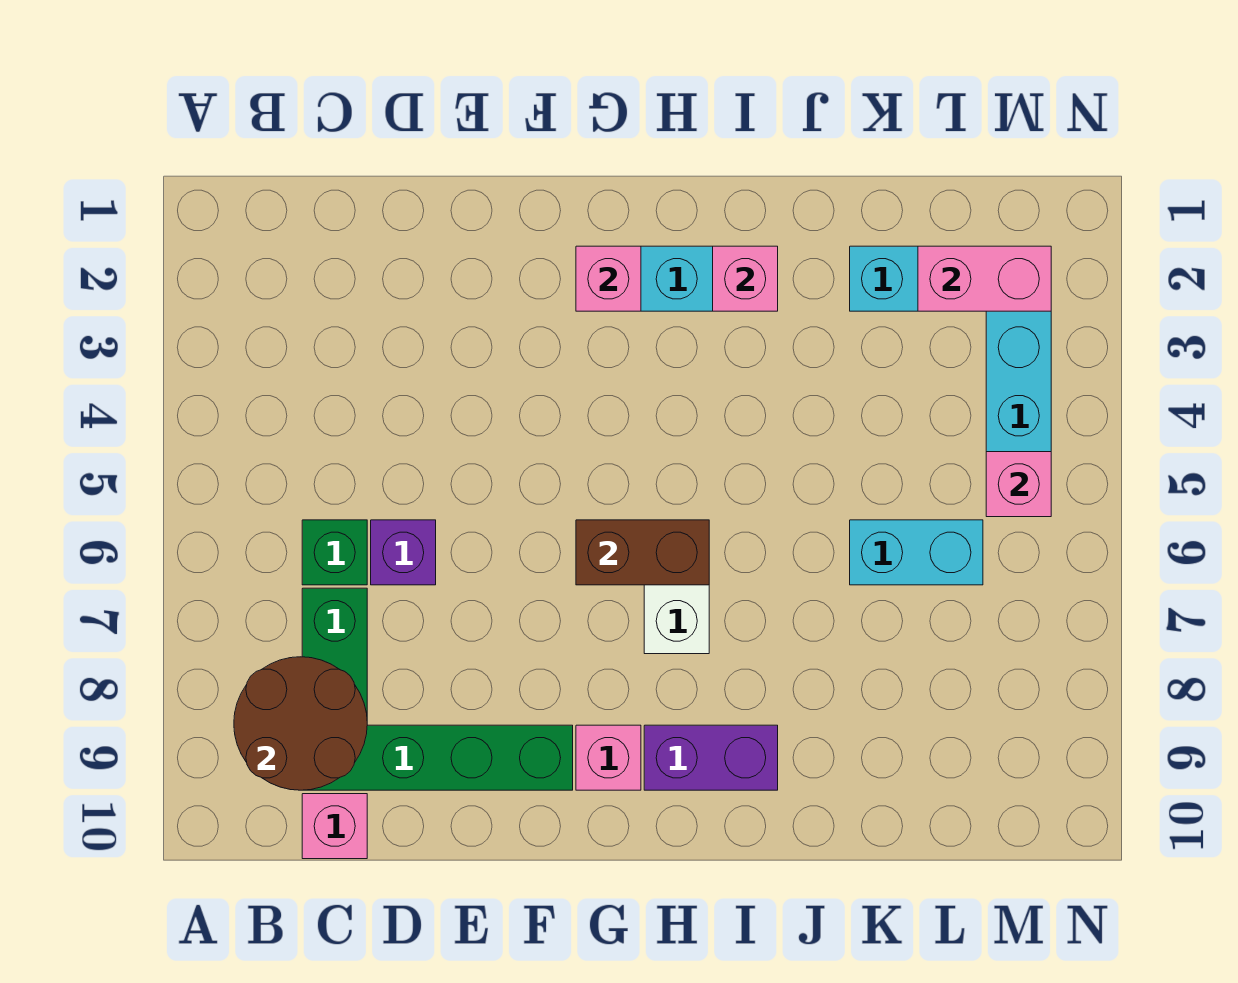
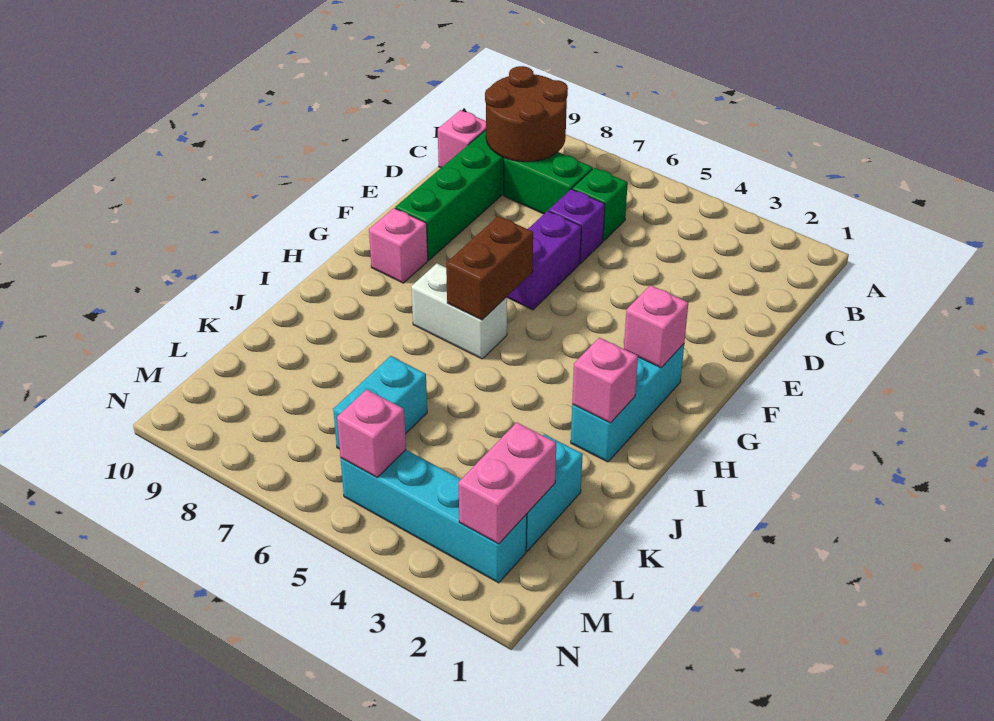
purple brick H9:I9 level 1 -> purple brick E6:F6 level 1

